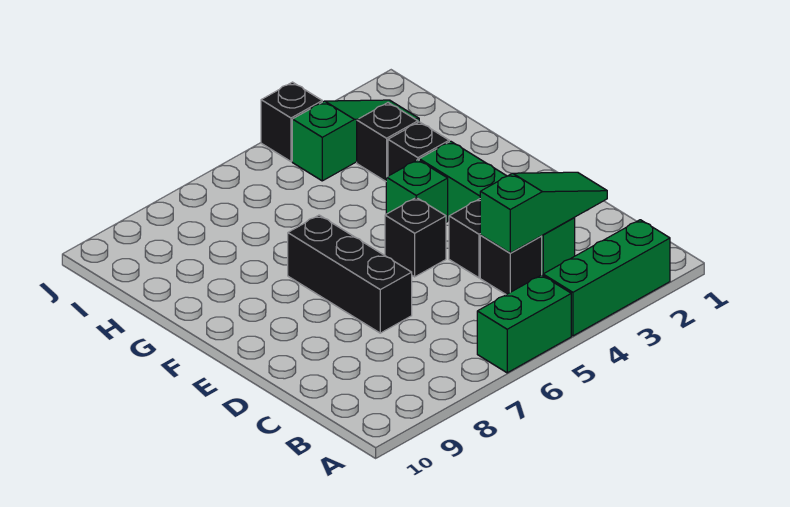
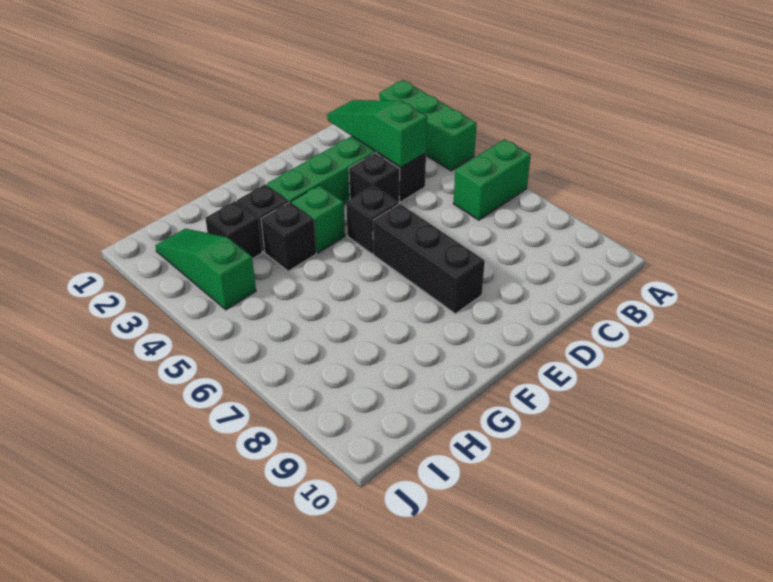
green brick A5:A6 level 1 -> green brick A6:B6 level 1
black brick D7:F7 level 1 -> black brick E6:E8 level 1
black brick J4 level 1 -> black brick G4 level 1

